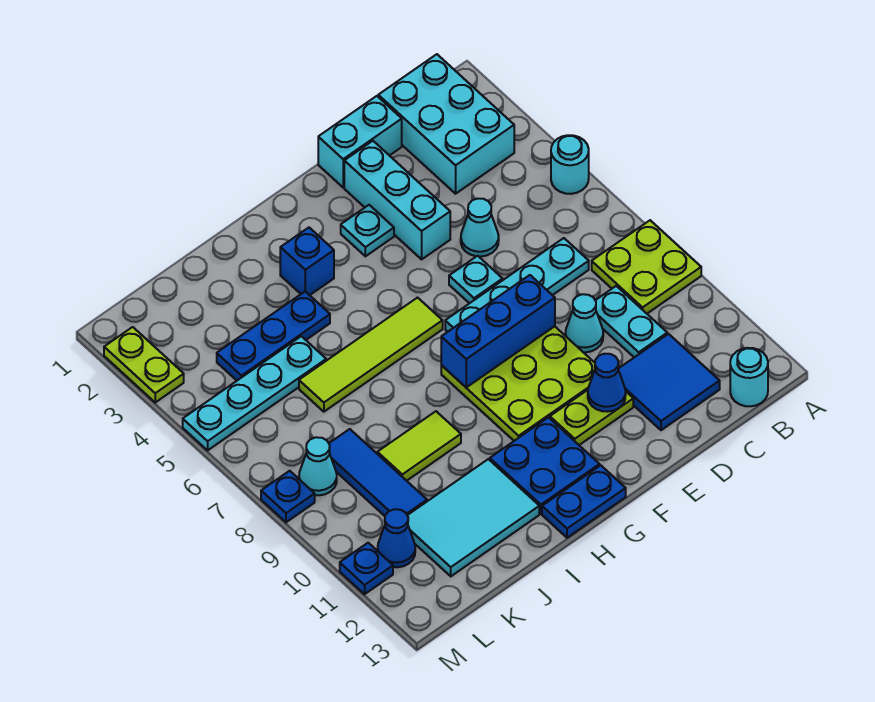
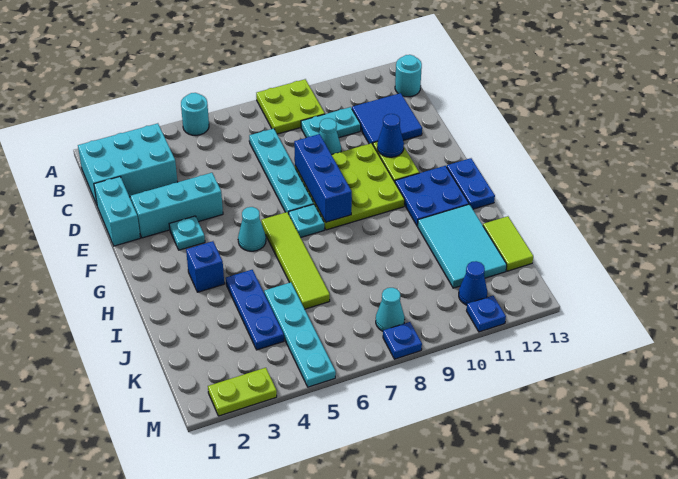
cyan cone D5 level 1 -> cyan cone G5 level 1
cyan plate E6 level 1 -> cyan plate G7 level 1
lime tile I9:J9 level 1 -> lime tile J13:K13 level 1
blue tile K8:K10 level 1 -> none

